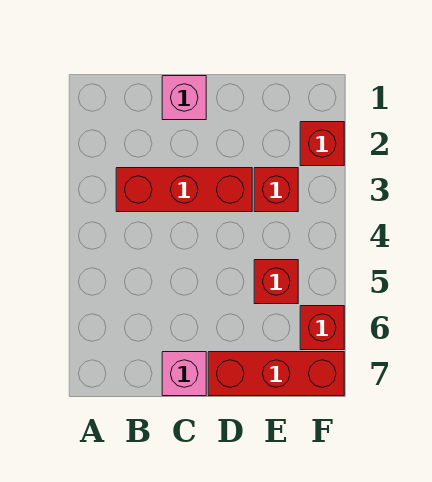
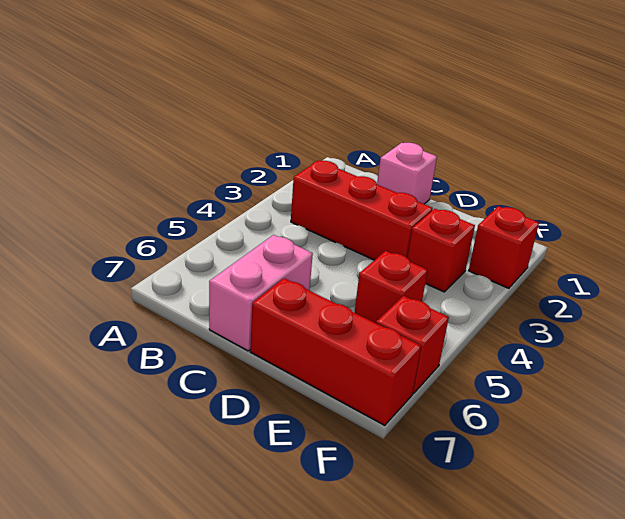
pink brick C7 level 1 -> pink brick C6:C7 level 1

